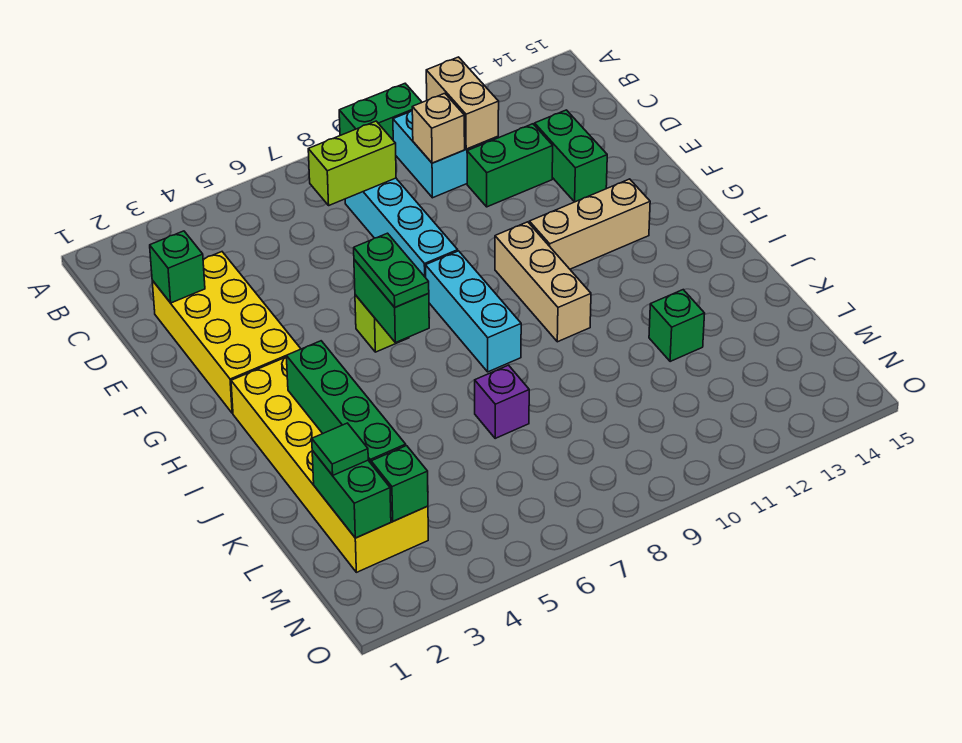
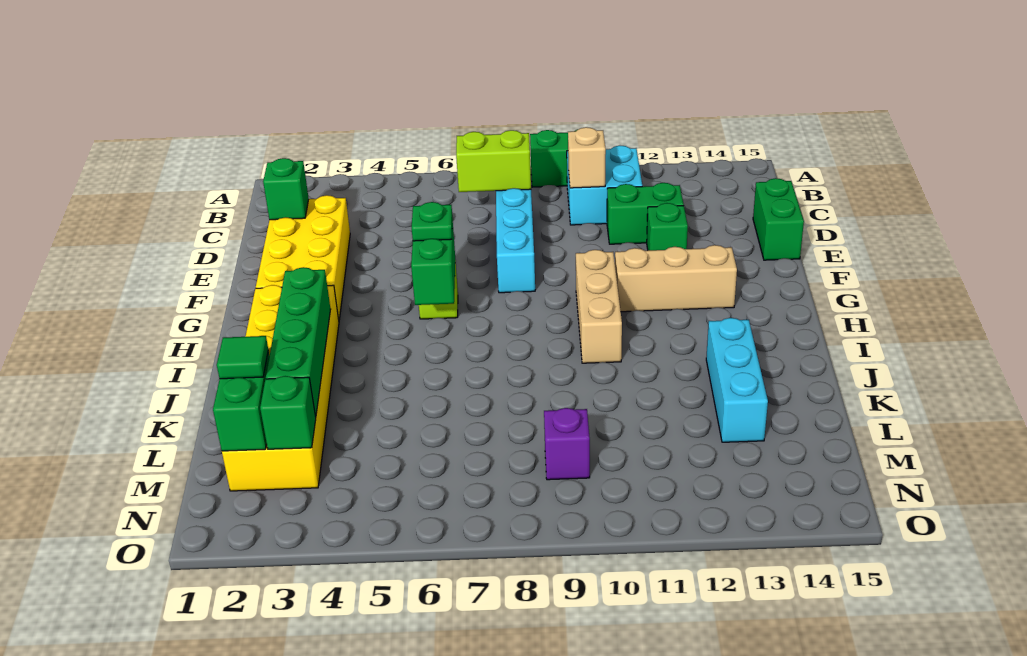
tan brick B11:C11 level 2 -> none
green brick D13:E13 level 1 -> green brick D15:E15 level 1
green plate G6:H6 level 3 -> green plate G6 level 3
cyan brick G8:I8 level 1 -> cyan brick J13:L13 level 1
purple brick K7 level 1 -> purple brick M9 level 1
green brick K12 level 1 -> green brick E12 level 1

